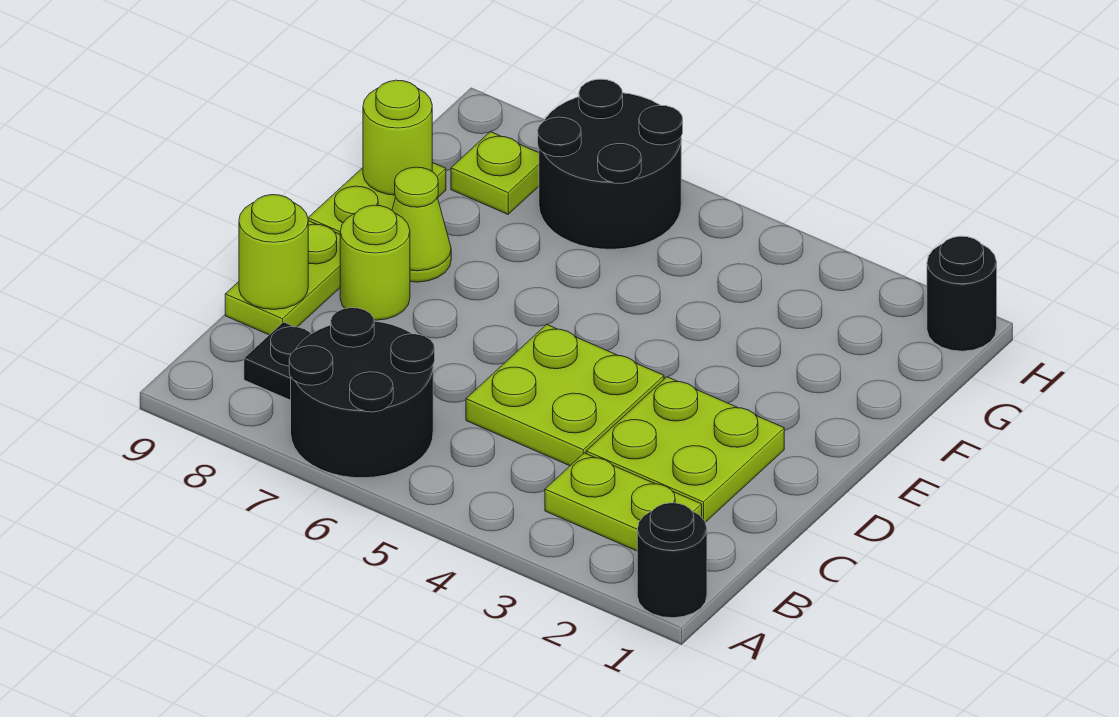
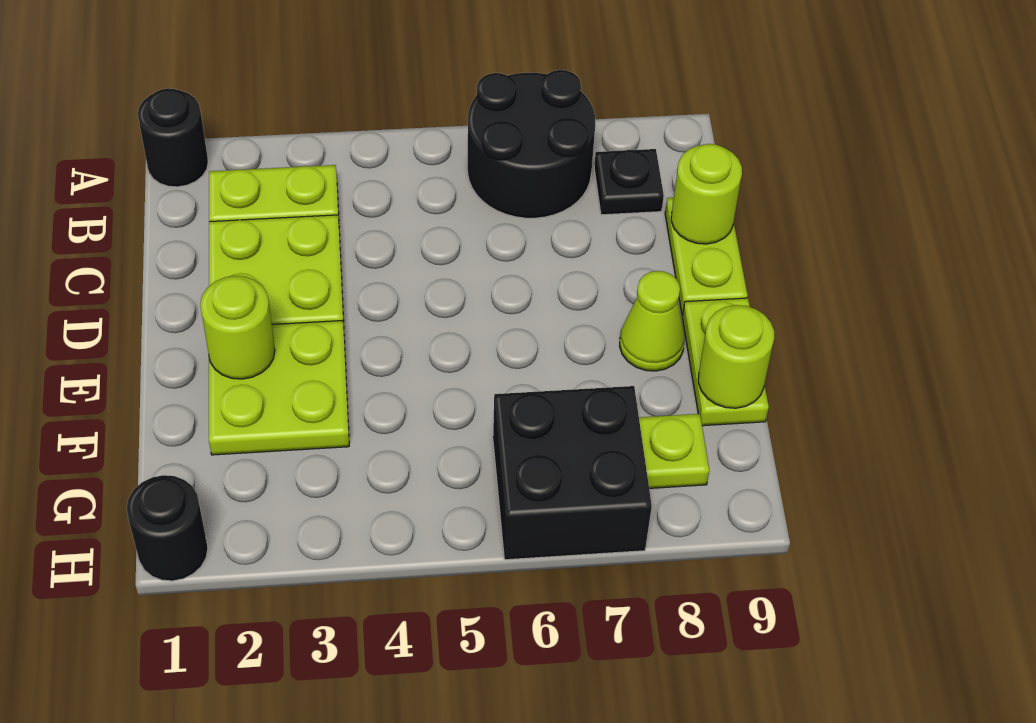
lime plate C4:D5 level 1 -> lime plate E2:F3 level 1
lime round brick D8 level 1 -> lime round brick E2 level 2
black round brick G6:H7 level 1 -> black brick G6:H7 level 1

